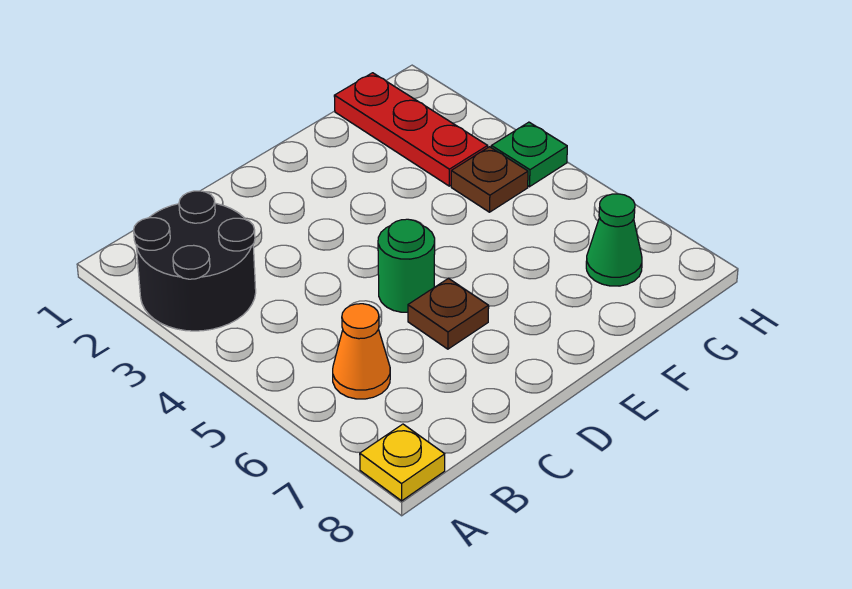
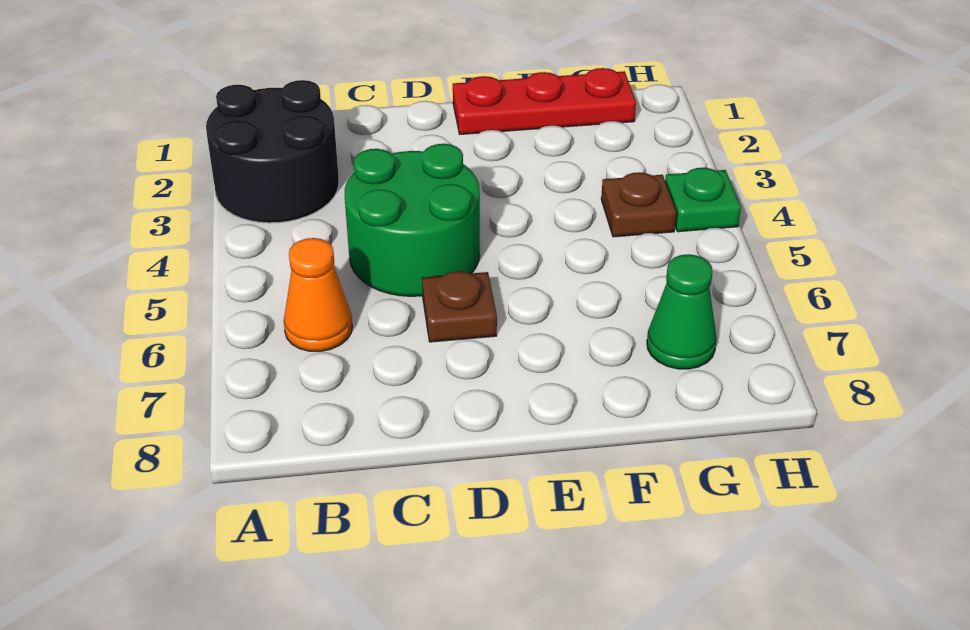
yellow plate A8 level 1 -> none
green round brick D5 level 1 -> green round brick C4:D5 level 1
red plate G1:G3 level 1 -> red plate E1:G1 level 1

